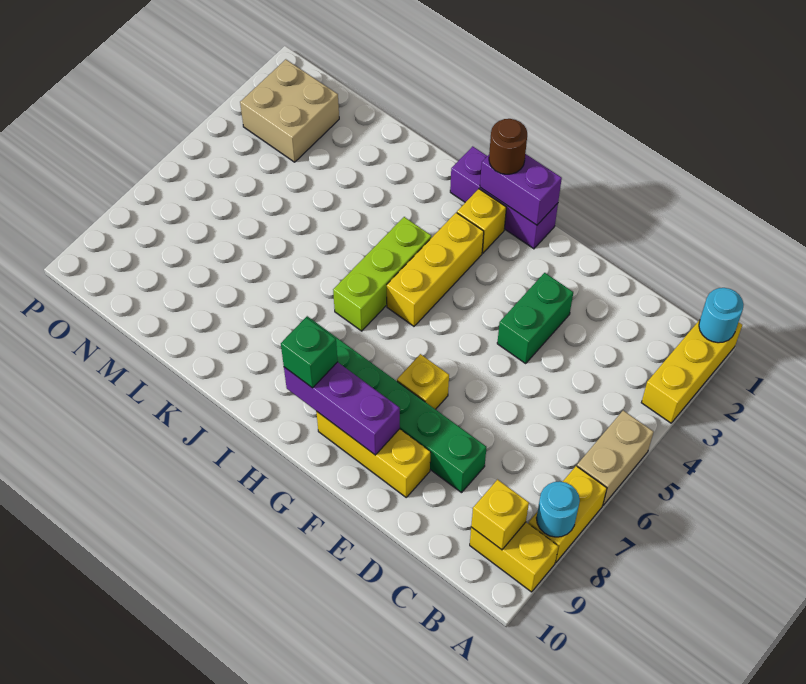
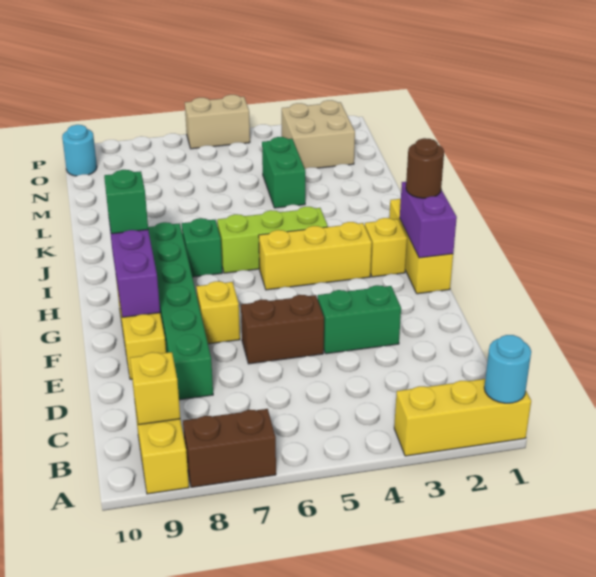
tan brick A5:A6 level 1 -> tan brick P5:P6 level 1
yellow brick A7:A8 level 1 -> brown brick A7:A8 level 1
cyan round brick A8 level 2 -> cyan round brick O10 level 1
none -> brown brick E5:E6 level 1
purple brick G1:I1 level 1 -> yellow brick G1:I1 level 1
none -> green brick I7 level 1
none -> green brick L4:M4 level 1

